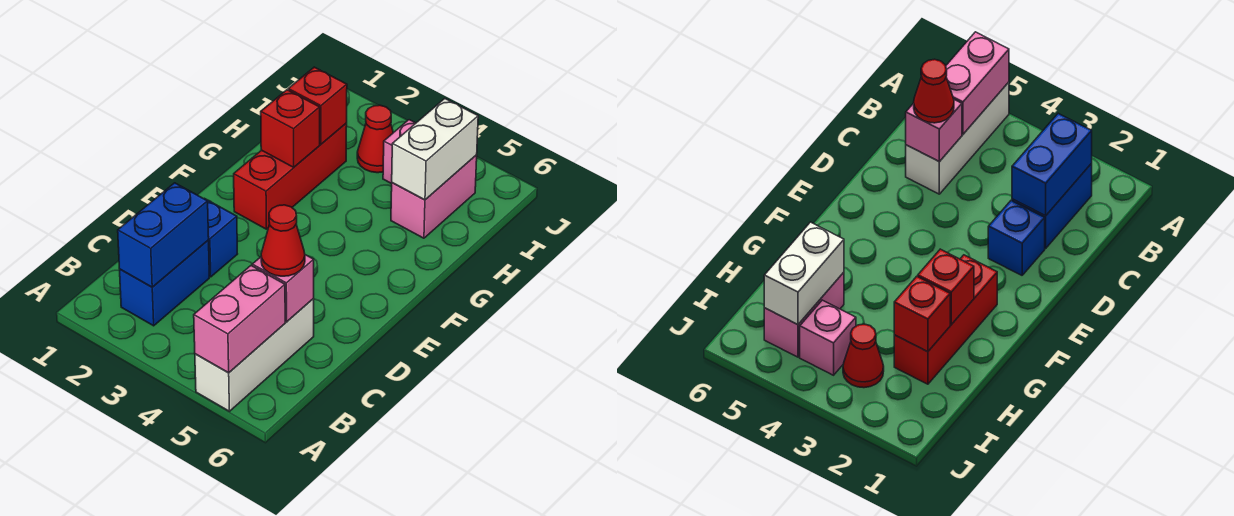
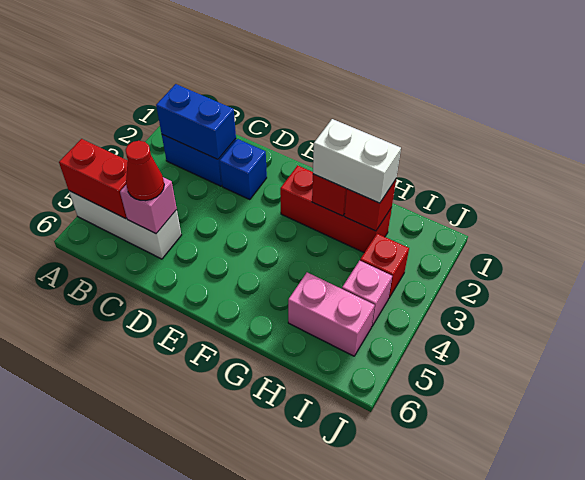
pink brick A5:B5 level 2 -> red brick A5:B5 level 2
white brick H5:I5 level 2 -> white brick G2:H2 level 3
red cone I3 level 1 -> red brick I3 level 1

